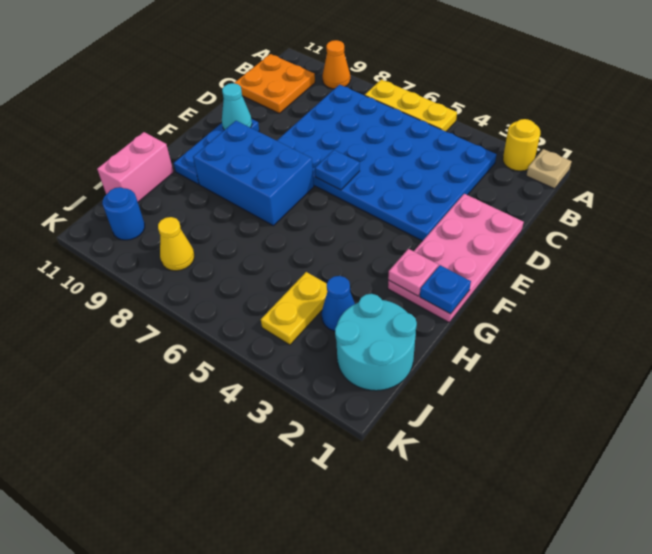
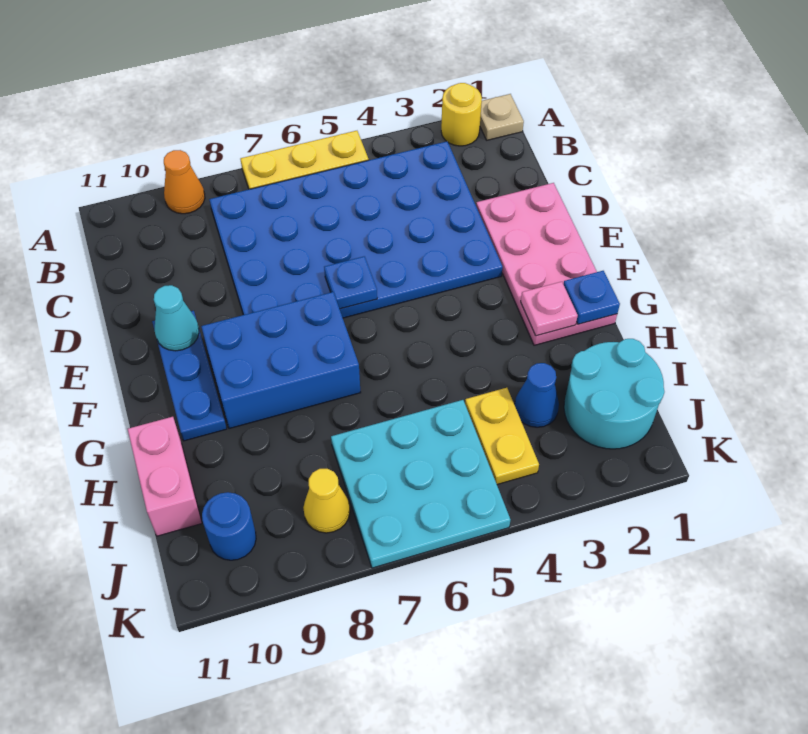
orange plate B10:C11 level 1 -> none
none -> cyan plate I5:K7 level 1

